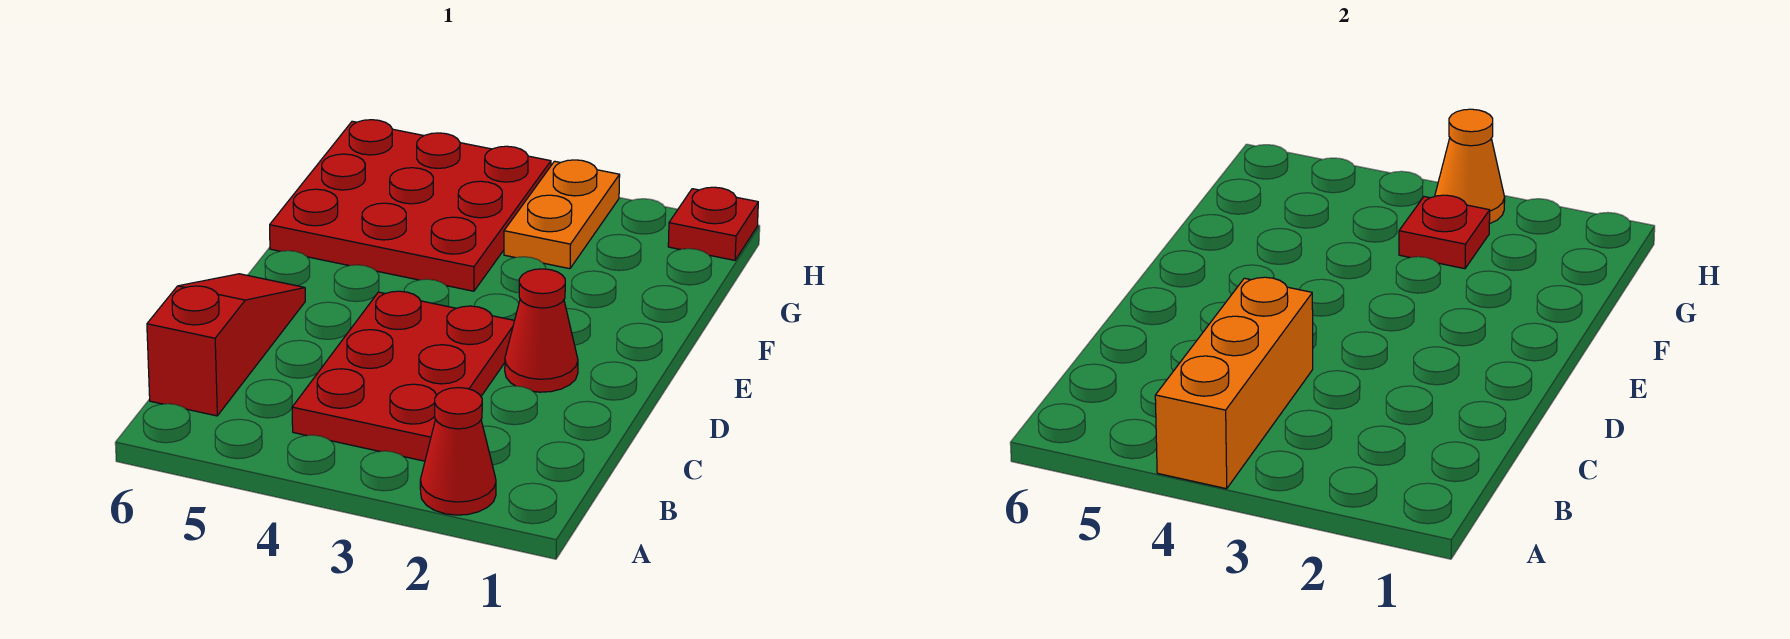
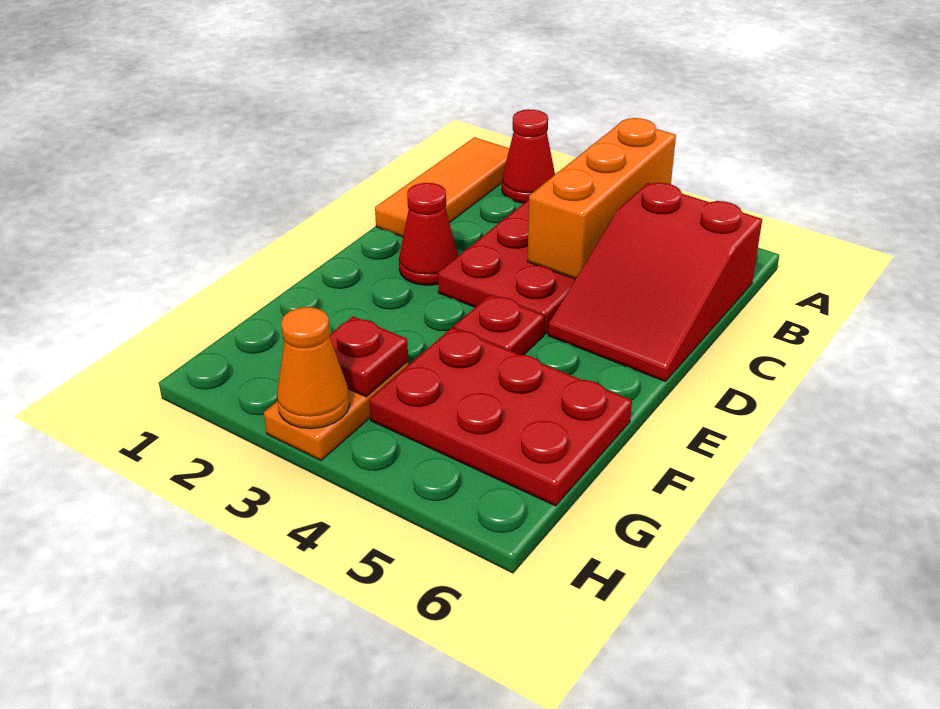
none -> orange tile A1:C1 level 1
red slope B6:D6 level 1 top B -> red slope B5:D6 level 1 top B
red plate F4:H6 level 1 -> red plate F4:G6 level 1
red plate H1 level 1 -> red plate E4 level 1

